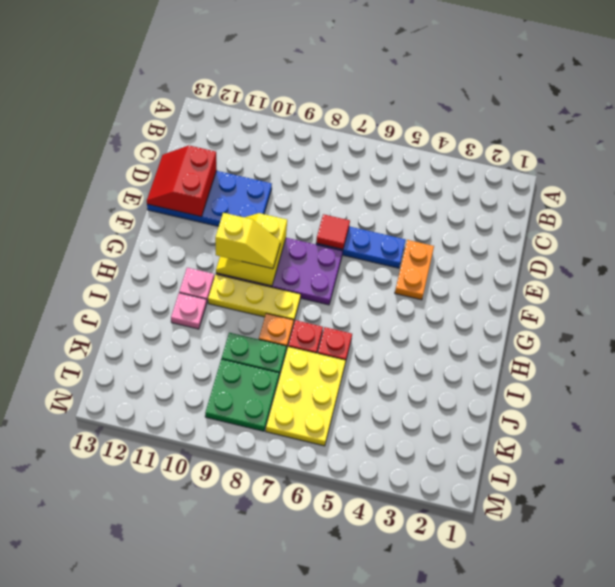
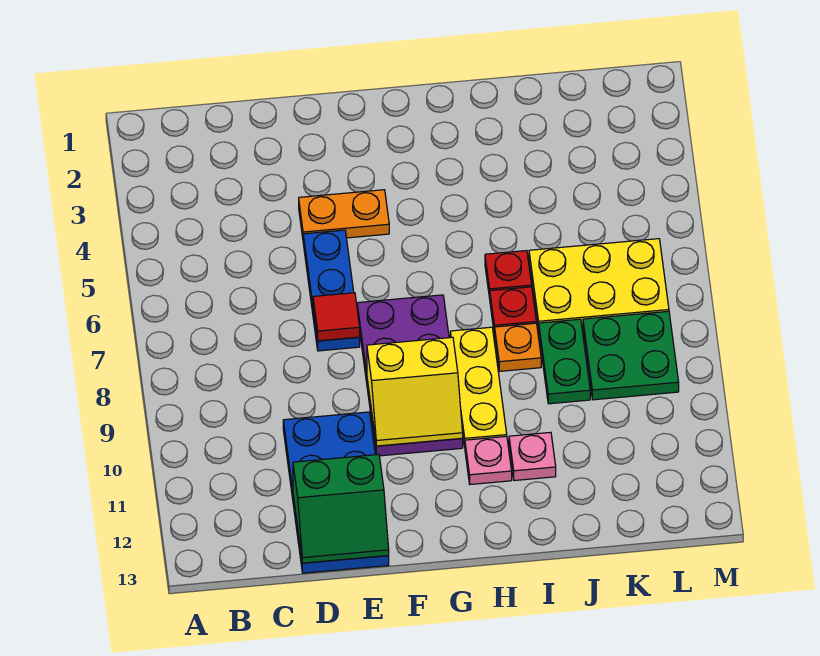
red slope D12:E13 level 2 top 12 -> green slope D12:E13 level 2 top 12
yellow slope G9:G10 level 3 top 10 -> none

